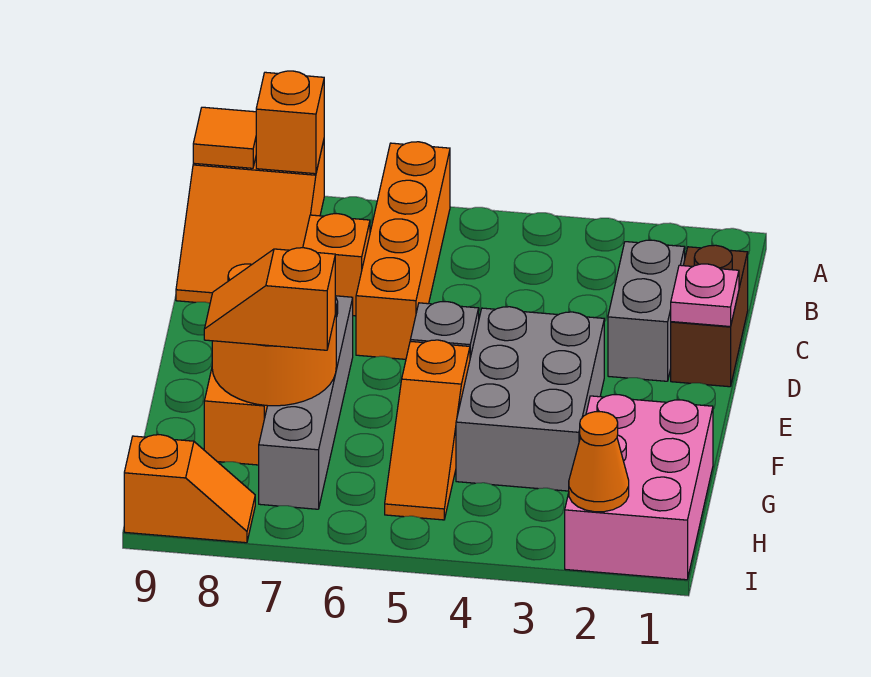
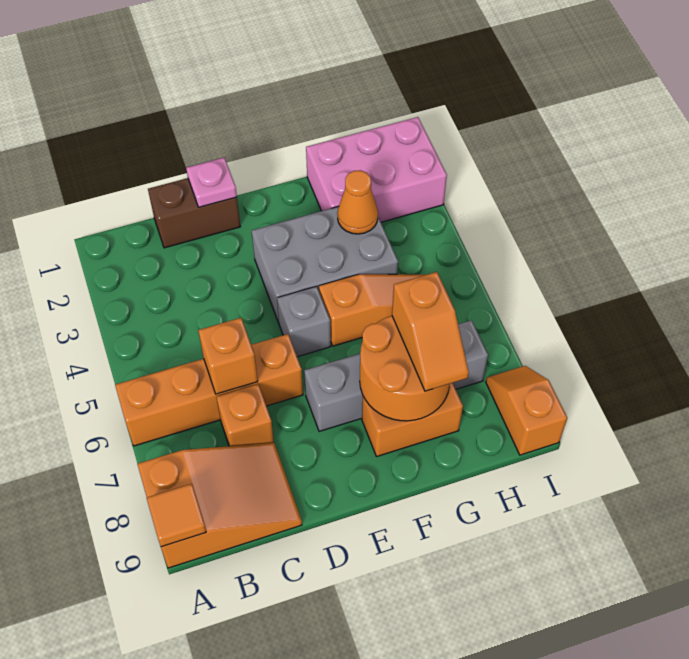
orange brick A8 level 2 -> orange brick C6 level 2
grey brick C2:D2 level 1 -> none
orange cone I2 level 2 -> orange cone G3 level 2

